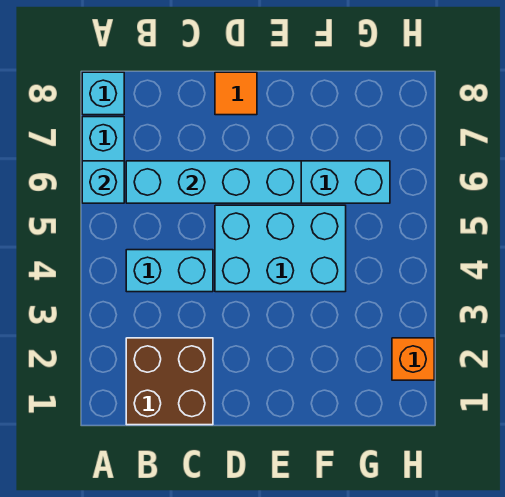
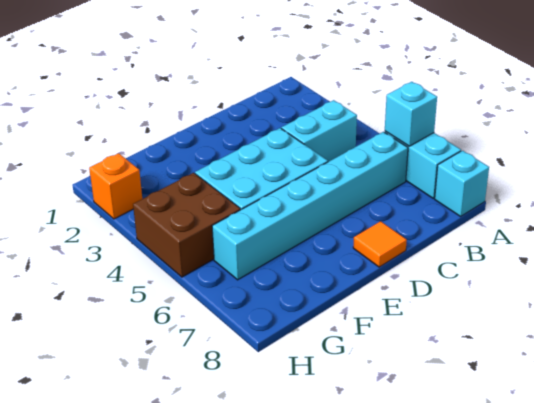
brown brick B1:C2 level 1 -> brown brick G4:H5 level 1
cyan brick B6:E6 level 2 -> none

